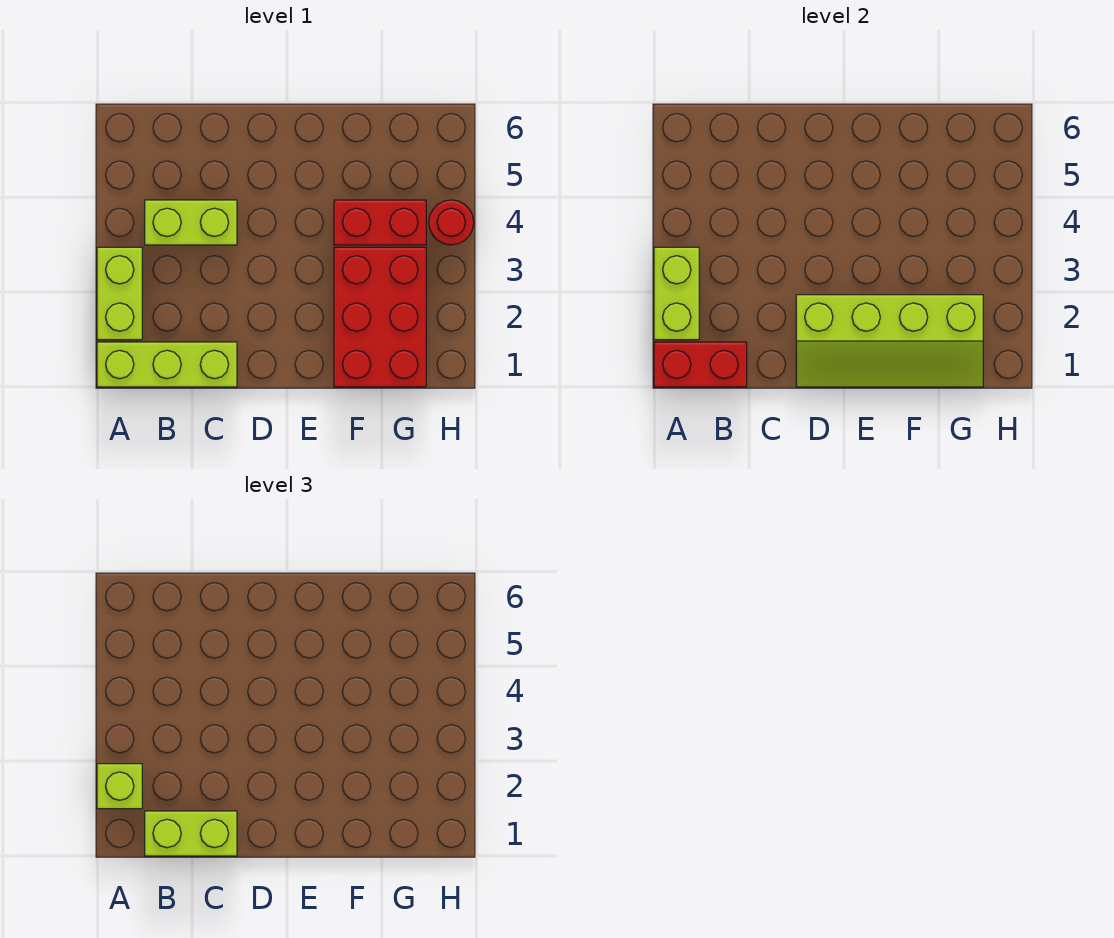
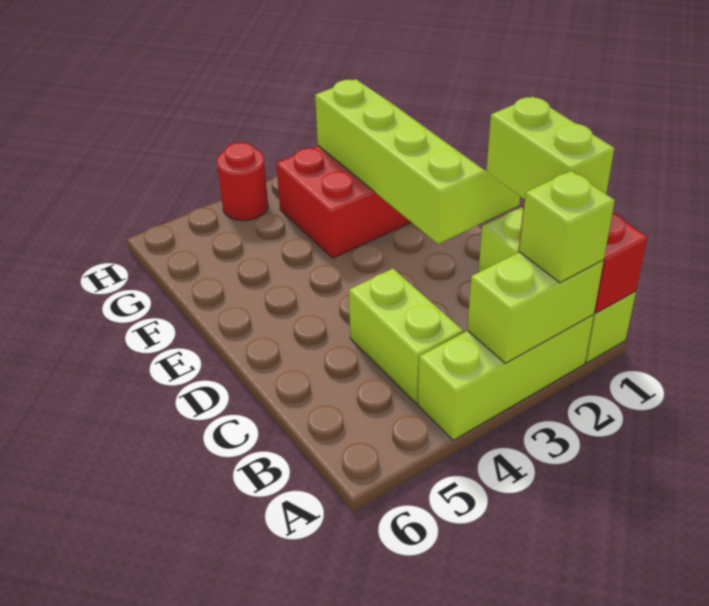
lime brick A2:A3 level 1 -> lime brick A2:A4 level 1
red brick F4:G4 level 1 -> none

